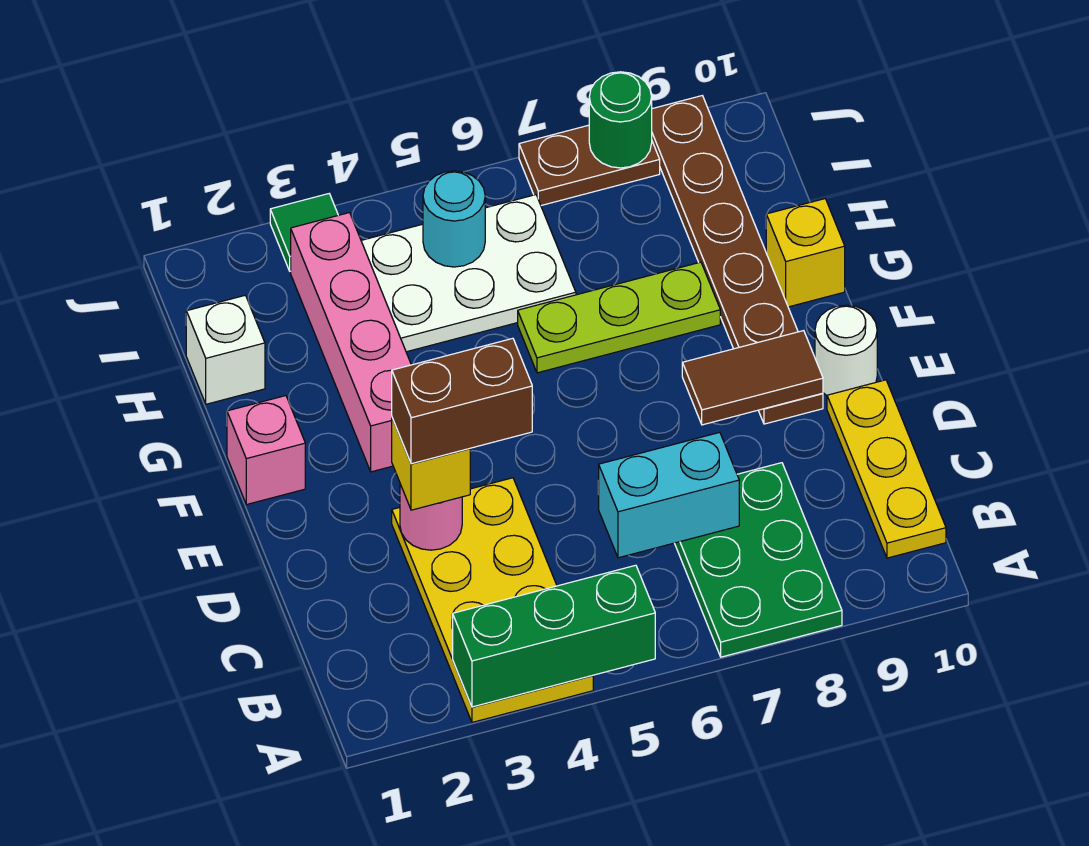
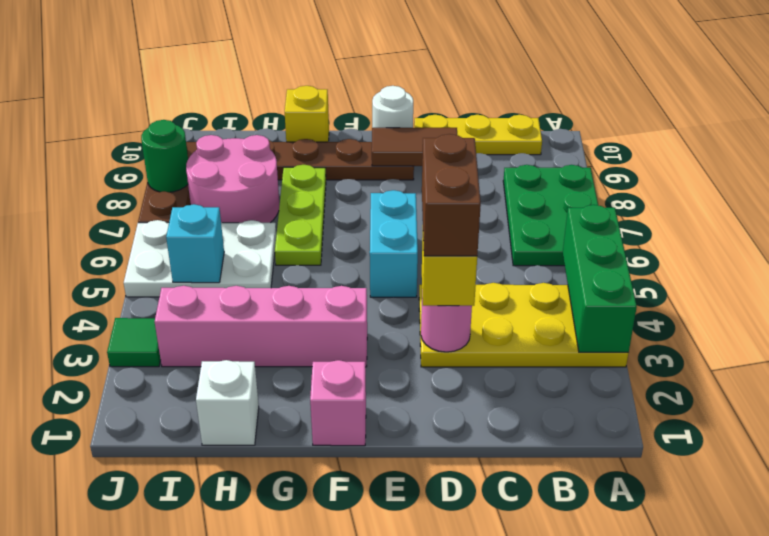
green plate A7:C8 level 1 -> green plate A6:B8 level 1
cyan brick C6:C7 level 2 -> cyan brick E5:E6 level 1
brown tile E8:E9 level 2 -> brown tile D9:E9 level 2
white plate H4:I6 level 1 -> white plate H5:J6 level 1
none -> pink round brick H7:I8 level 1
cyan round brick I5 level 2 -> cyan brick I5 level 2

